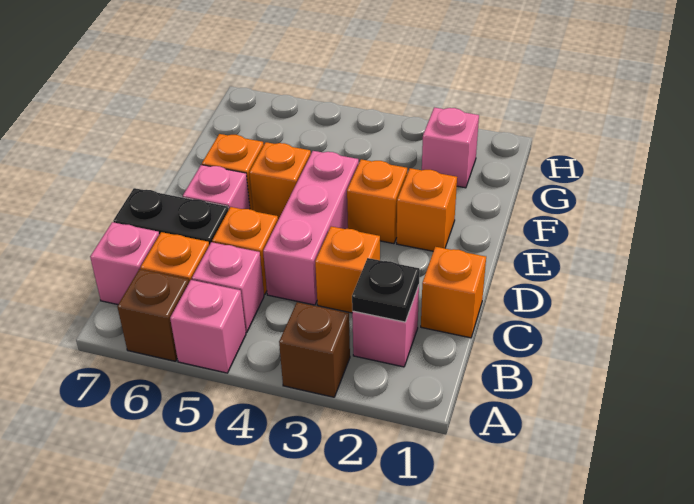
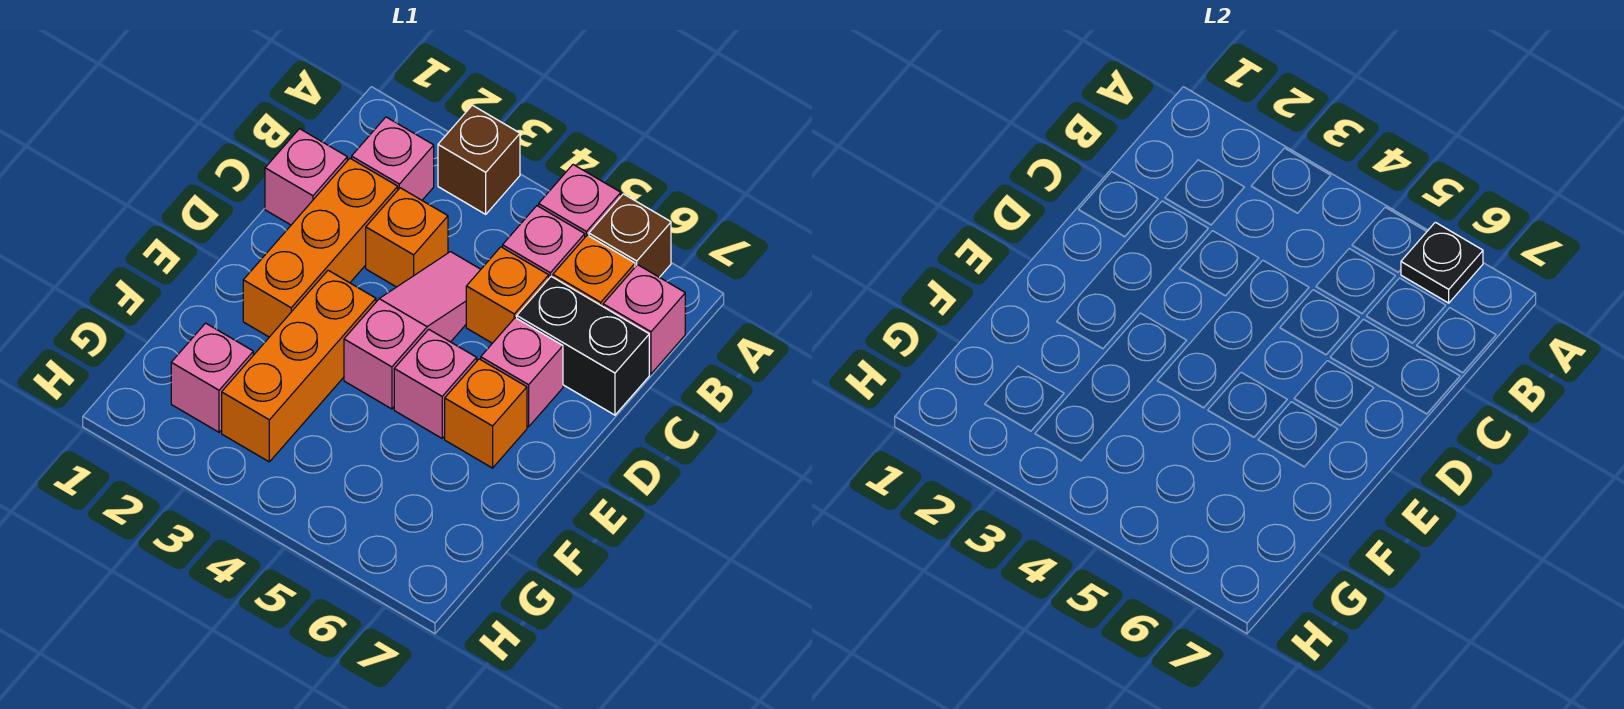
black plate B2 level 2 -> black plate A6 level 2
orange brick C1 level 1 -> pink brick C1 level 1
pink brick C4:E4 level 1 -> pink slope C4:E4 level 1 top E
orange brick E2 level 1 -> orange brick C2:E2 level 1
orange brick E3 level 1 -> orange brick E3:G3 level 1
orange brick E5 level 1 -> pink brick E5 level 1

